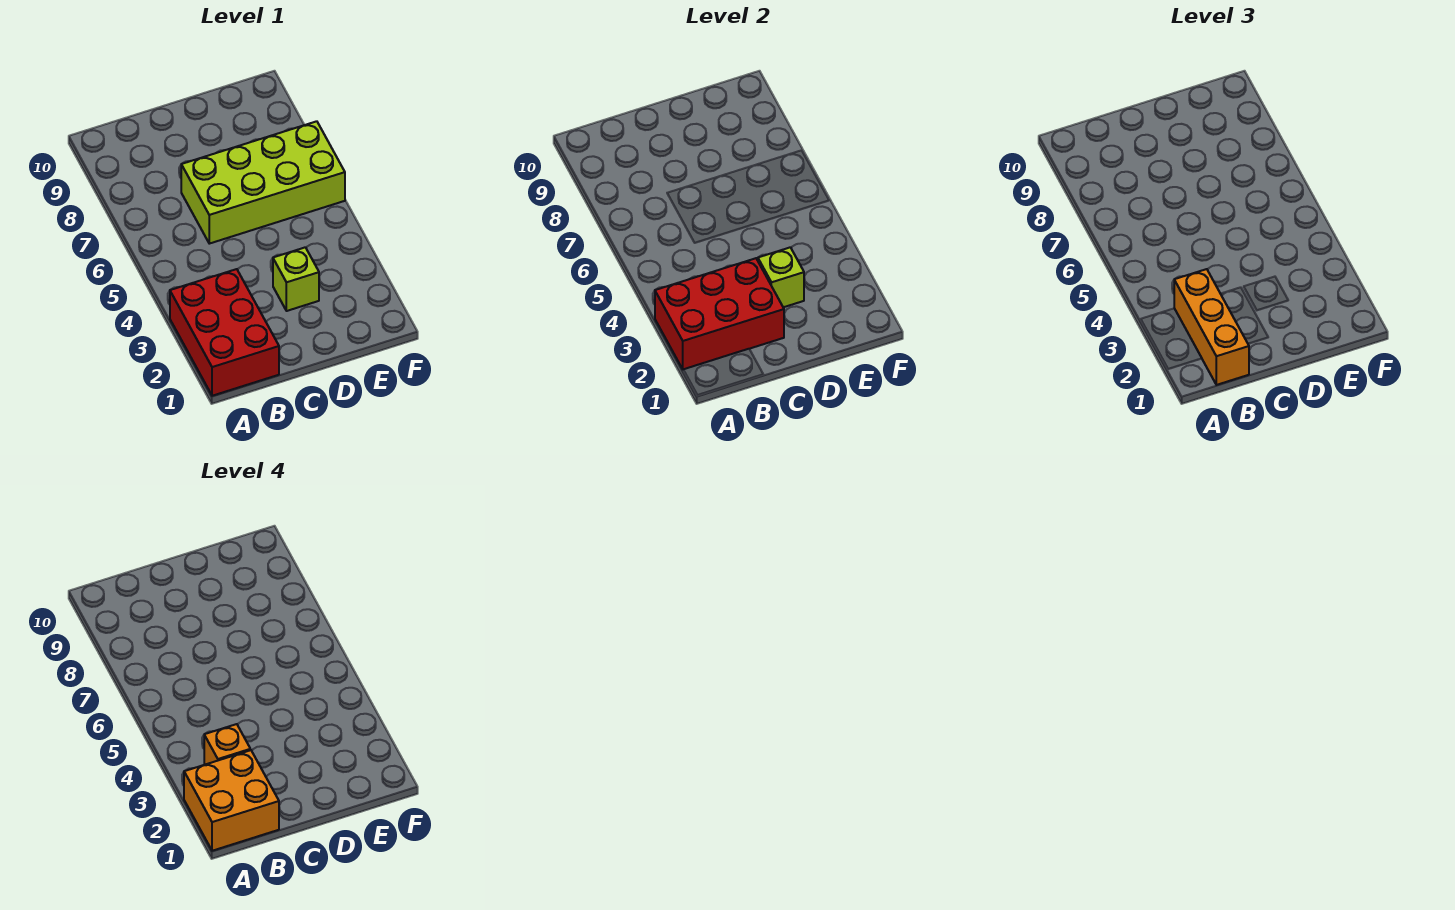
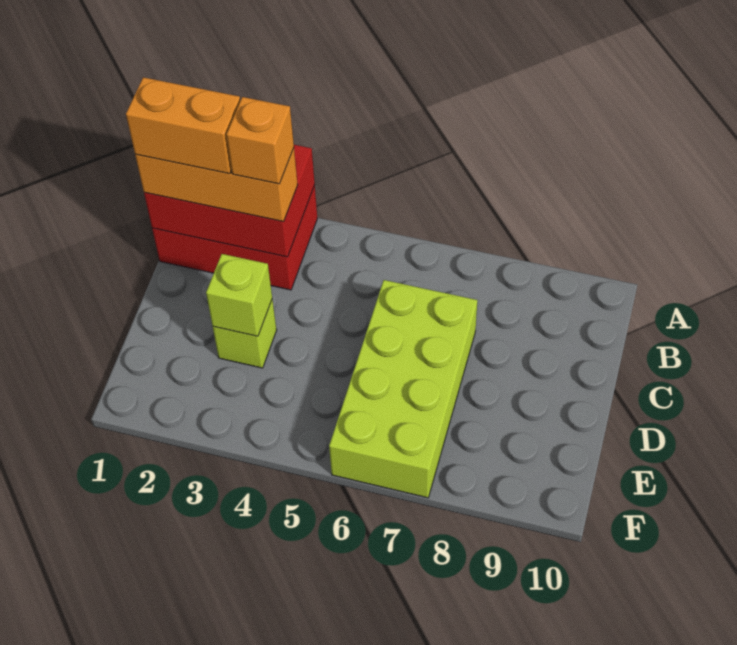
orange brick A1:B2 level 4 -> orange brick B1:B2 level 4
red brick A2:C3 level 2 -> red brick A1:B3 level 2

